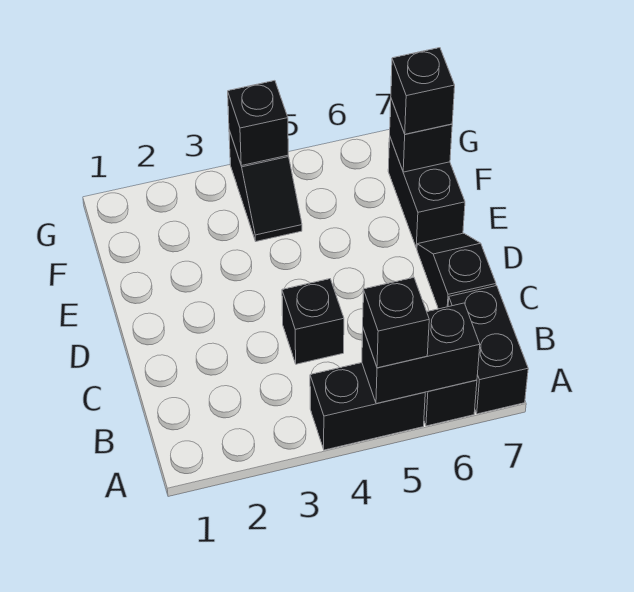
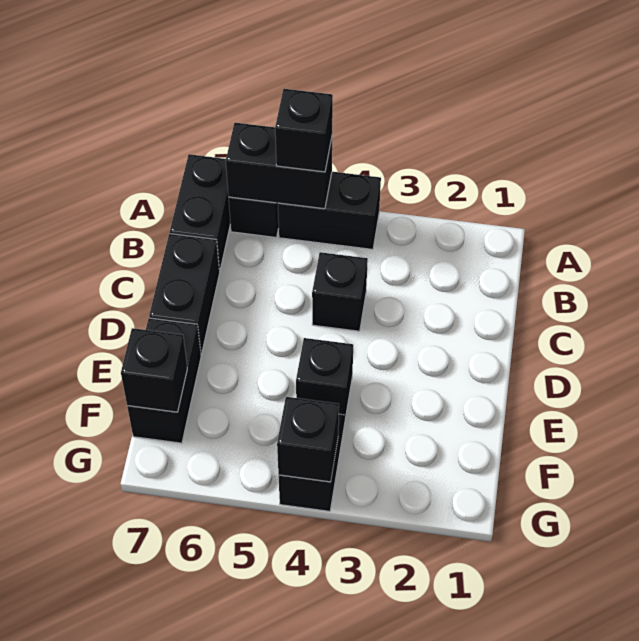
black slope C7:D7 level 1 top C -> black brick C7:D7 level 1
black brick F7 level 3 -> black brick E4 level 1

